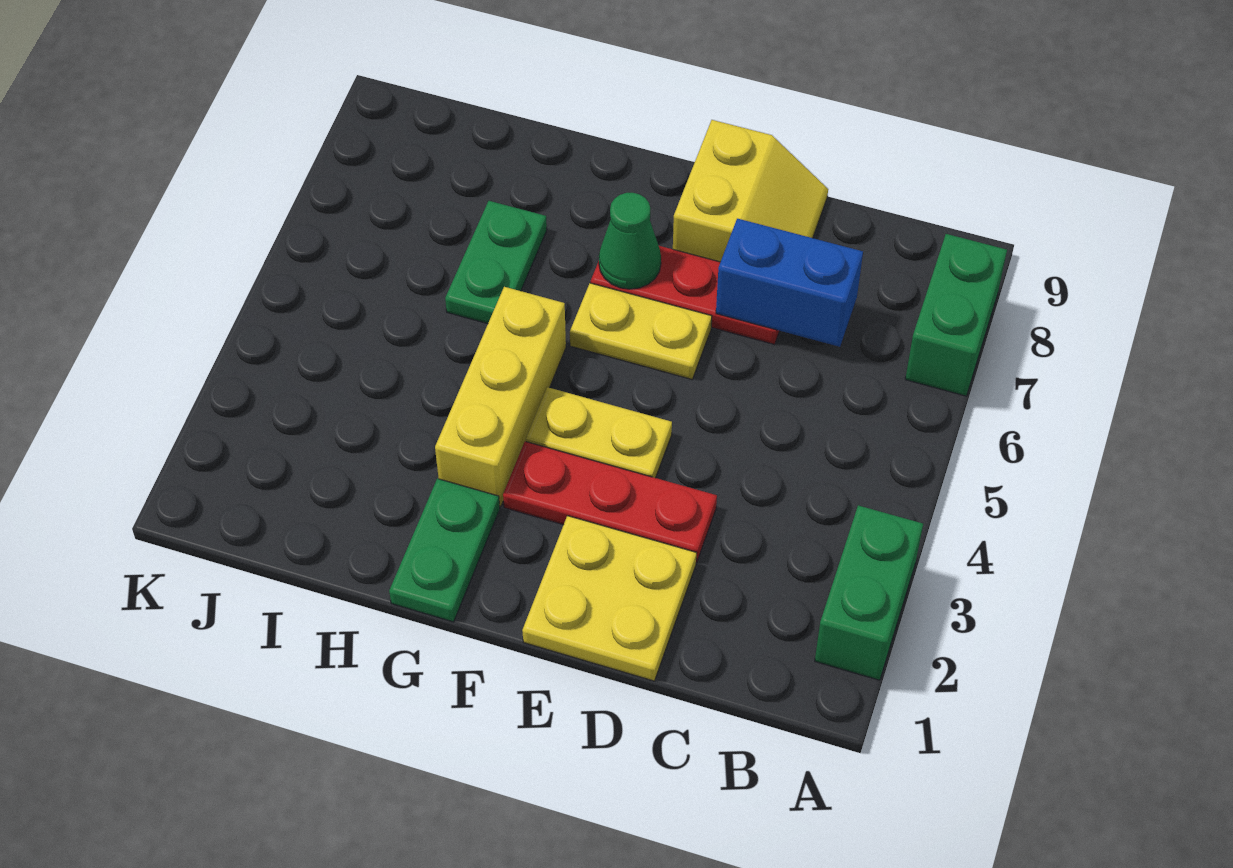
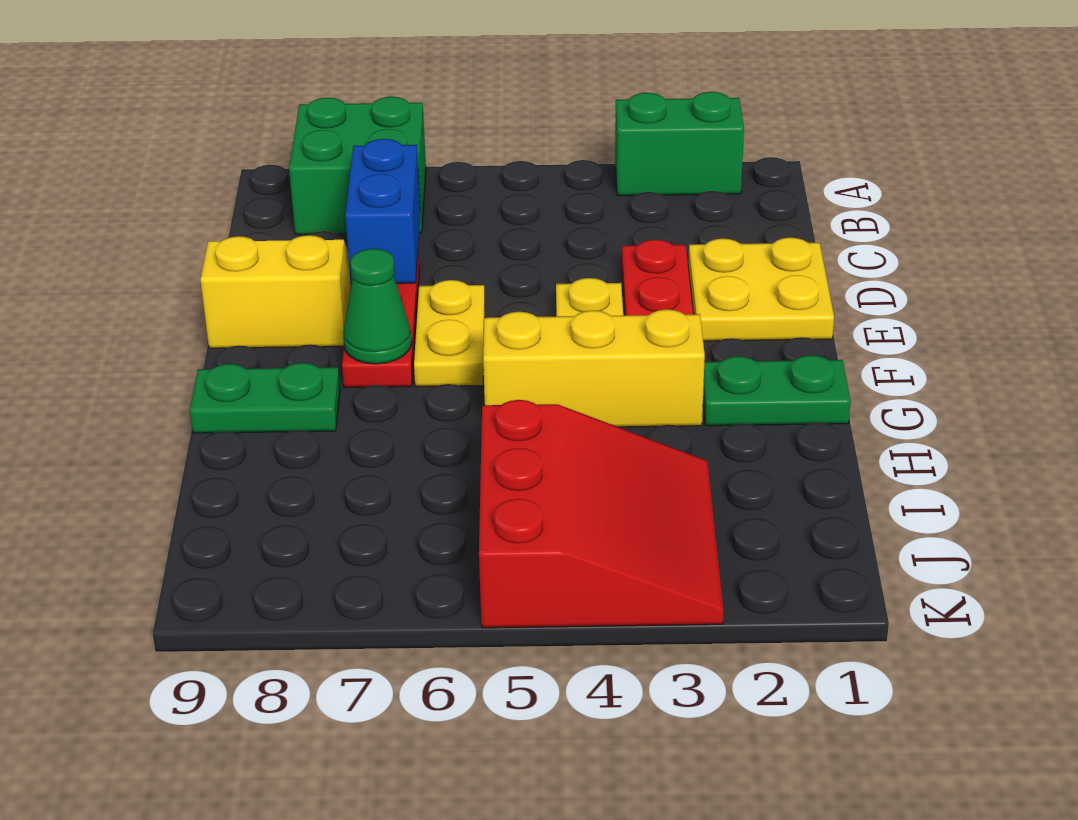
green brick A7:A8 level 1 -> green brick A7:B8 level 1
green plate H6:H7 level 1 -> green plate G8:G9 level 1
none -> red slope I3:K5 level 1 top 5

